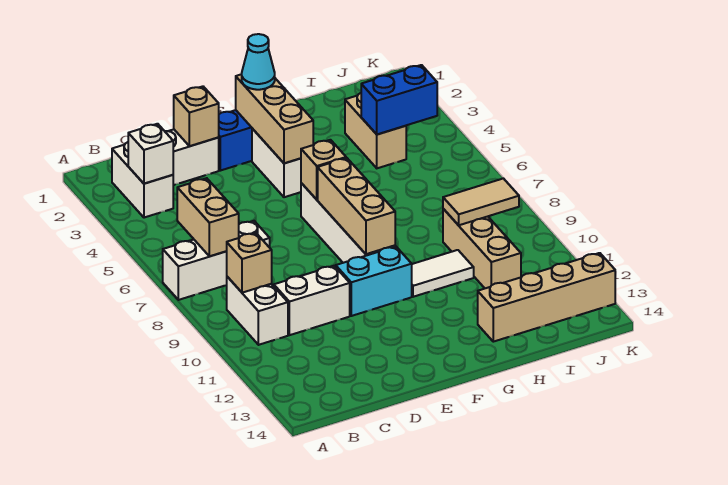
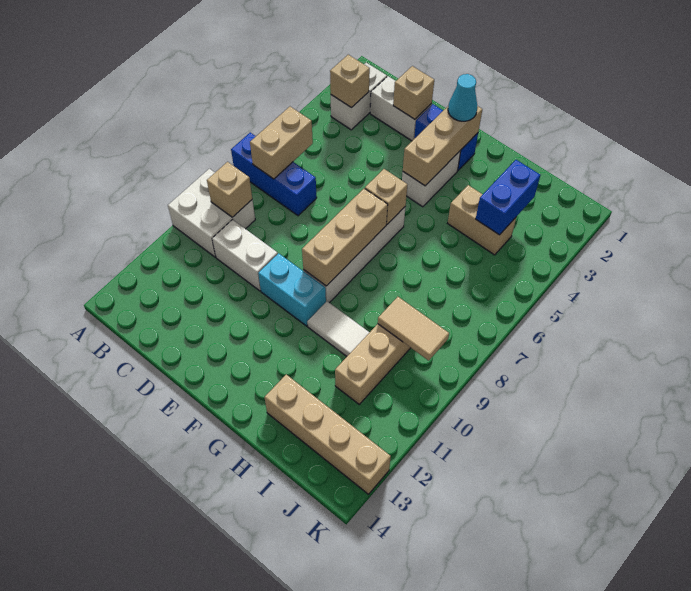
white brick A7:C7 level 1 -> blue brick A7:C7 level 1
white brick B3 level 2 -> tan brick B3 level 2
white brick B9:B10 level 1 -> white brick A9:B10 level 1
tan brick I3:I4 level 1 -> tan brick H4:I4 level 1
blue brick I4:J4 level 2 -> blue brick I3:I4 level 2

